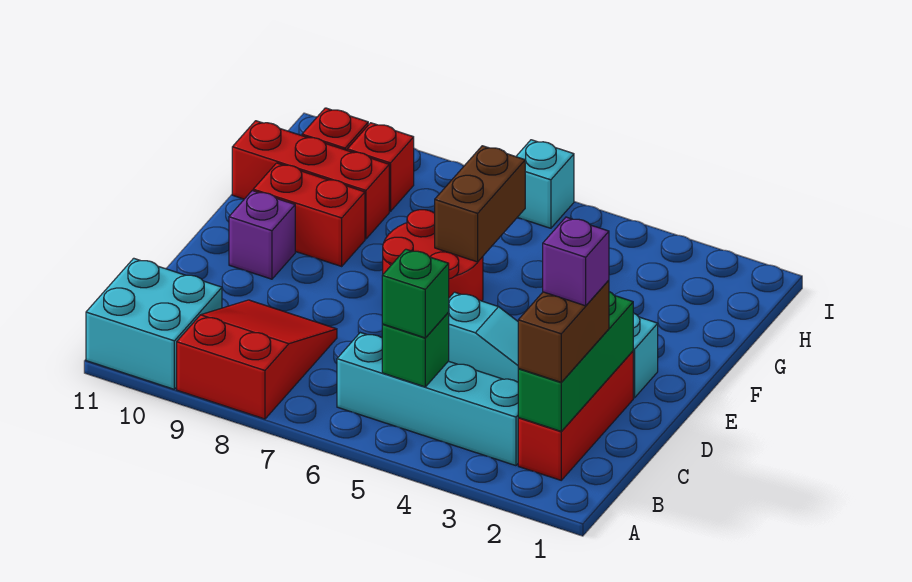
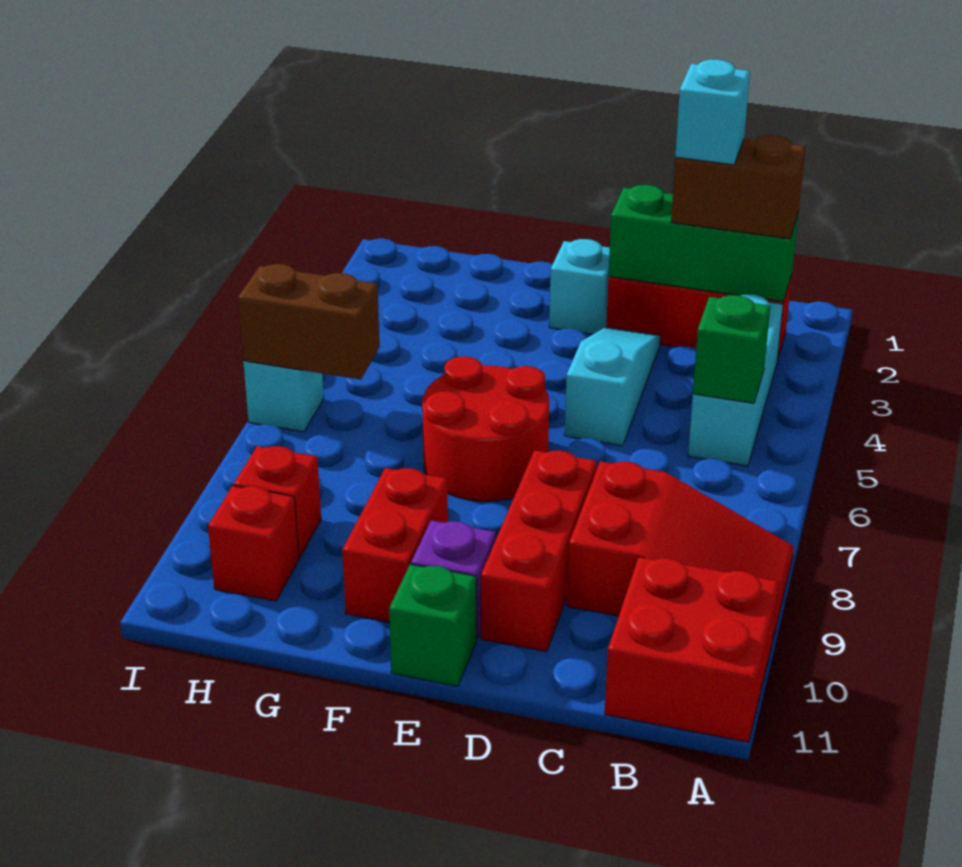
red slope A8:C9 level 1 top A -> red slope A8:C9 level 1 top C
cyan brick A10:B11 level 1 -> red brick A10:B11 level 1
cyan brick B3:B6 level 1 -> cyan brick B3:B5 level 1
green brick B5 level 3 -> green brick E11 level 1
purple brick C2 level 4 -> cyan brick C2 level 4
brown brick F6:G6 level 2 -> brown brick H6:I6 level 2
red brick G9:G11 level 1 -> red brick D8:D10 level 1

